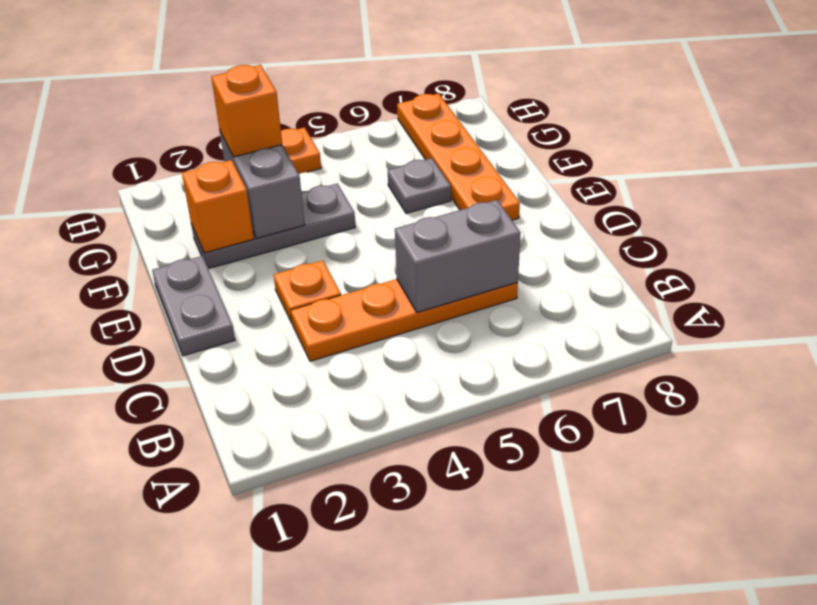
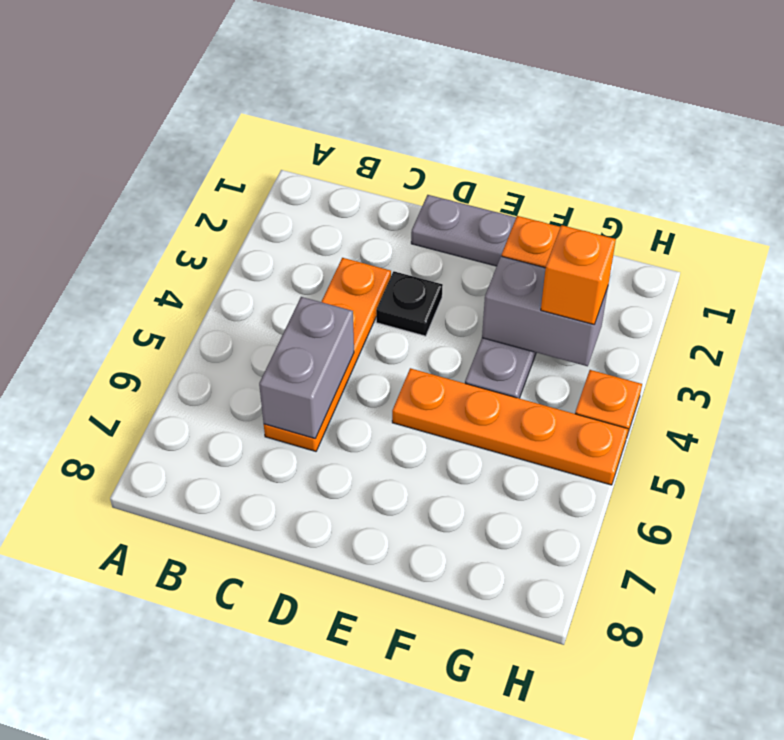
orange plate D3 level 1 -> black plate D3 level 1
orange plate E7:H7 level 1 -> orange plate E5:H5 level 1
grey plate F6 level 1 -> none

